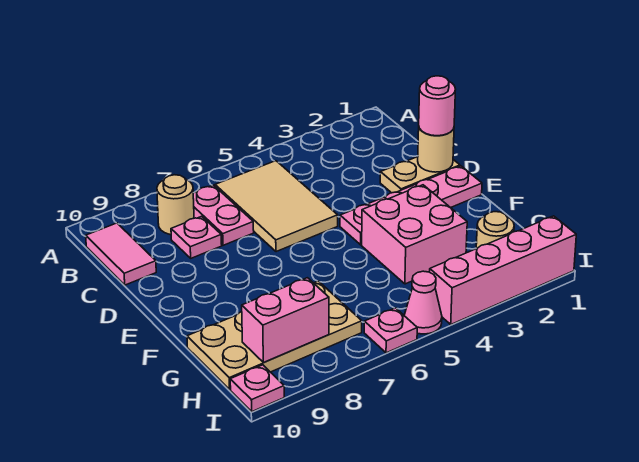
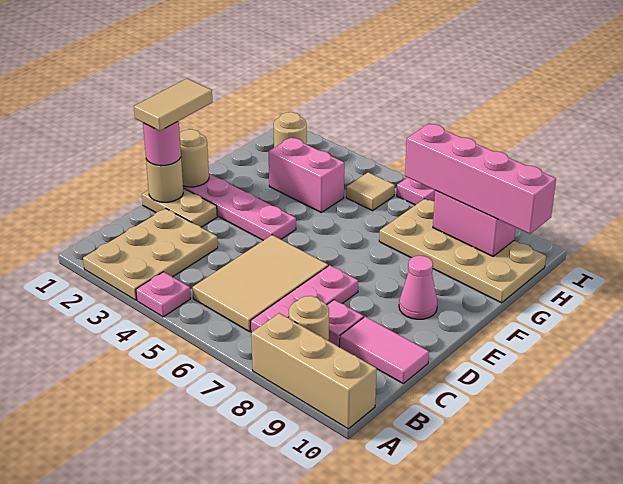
none -> tan plate A2:C3 level 1
none -> tan brick A8:A10 level 1
pink plate B7:C7 level 1 -> pink plate B7:D7 level 1
pink tile B10:C10 level 1 -> pink tile C9:C10 level 1
none -> tan tile D1:E1 level 4
none -> tan round brick E1 level 2
pink brick F3:G4 level 1 -> pink brick G3:G4 level 1
none -> tan tile H5 level 1
pink brick I1:I4 level 1 -> pink brick H7:H10 level 3
pink cone I5 level 1 -> pink cone E9 level 1
pink plate I10 level 1 -> pink plate A4 level 1

